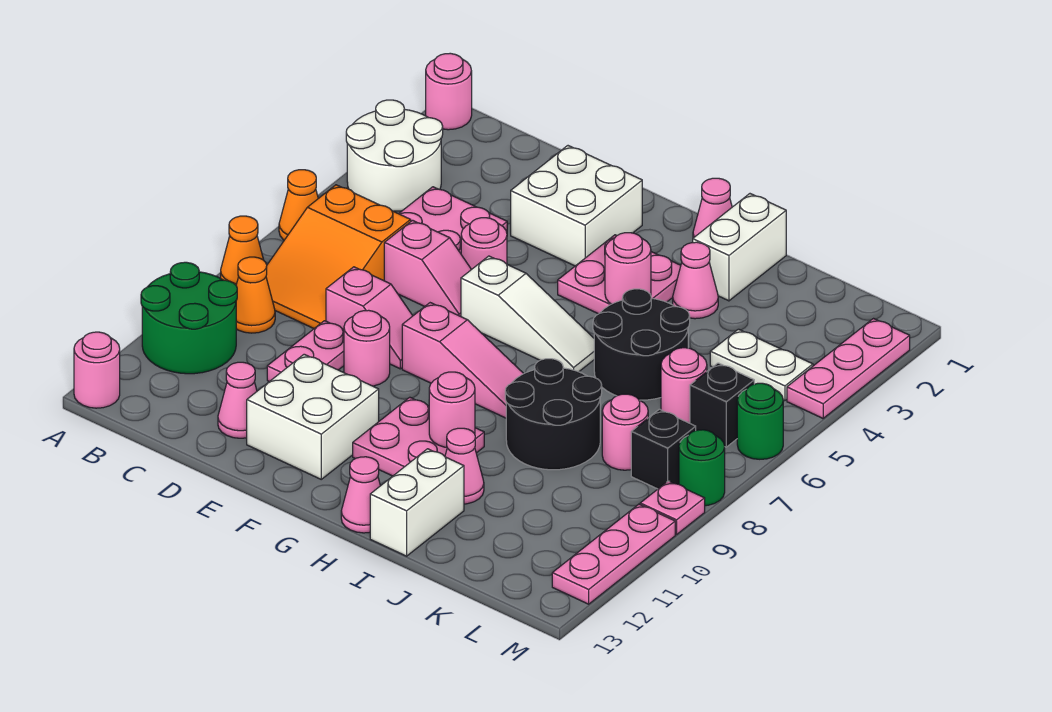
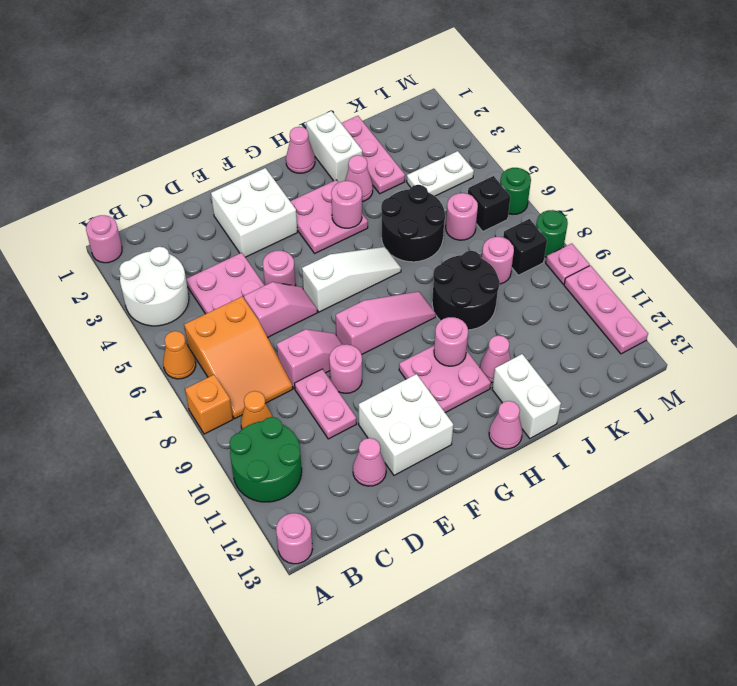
orange cone A8 level 1 -> orange brick A8 level 1
pink plate M2:M4 level 1 -> pink plate J1:J3 level 1

